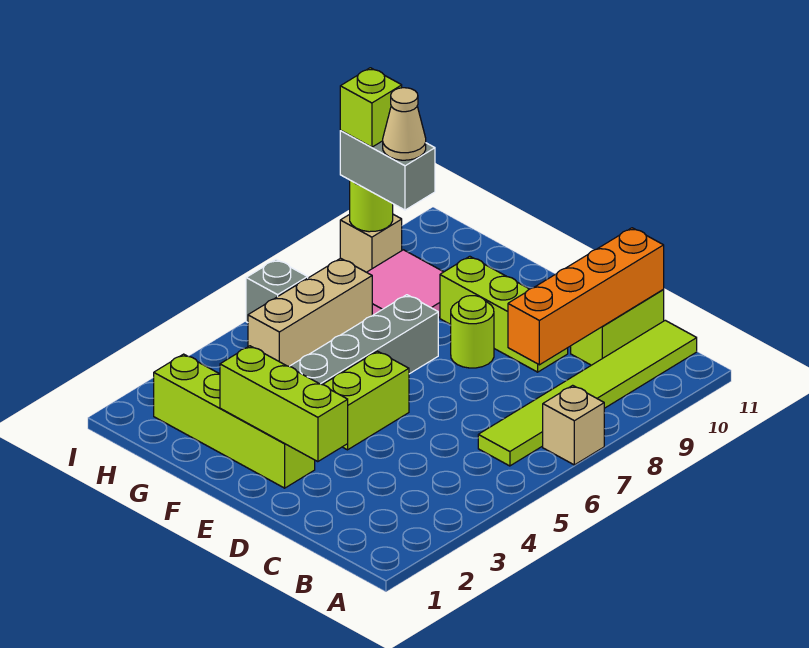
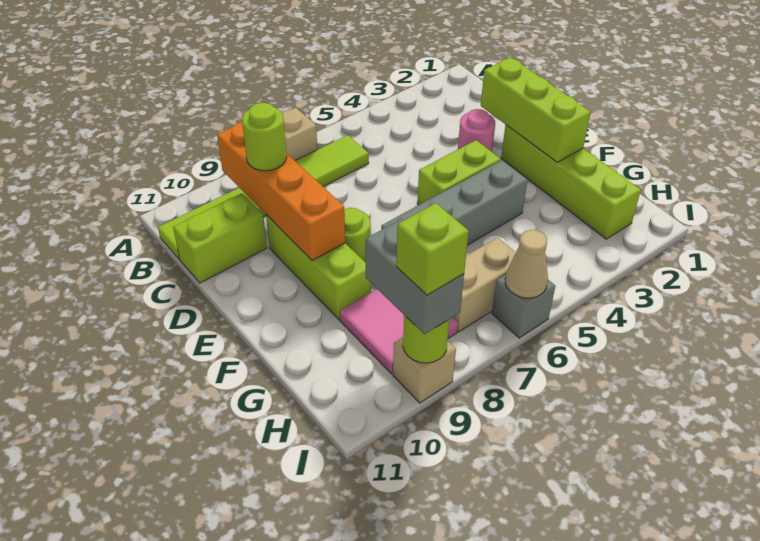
orange brick C8:C11 level 2 -> orange brick B9:E9 level 2
none -> lime round brick C9 level 3
none -> pink round brick D3 level 1
tan brick H5:H7 level 1 -> tan brick H6:H7 level 1
tan cone H9 level 4 -> tan cone I6 level 2

